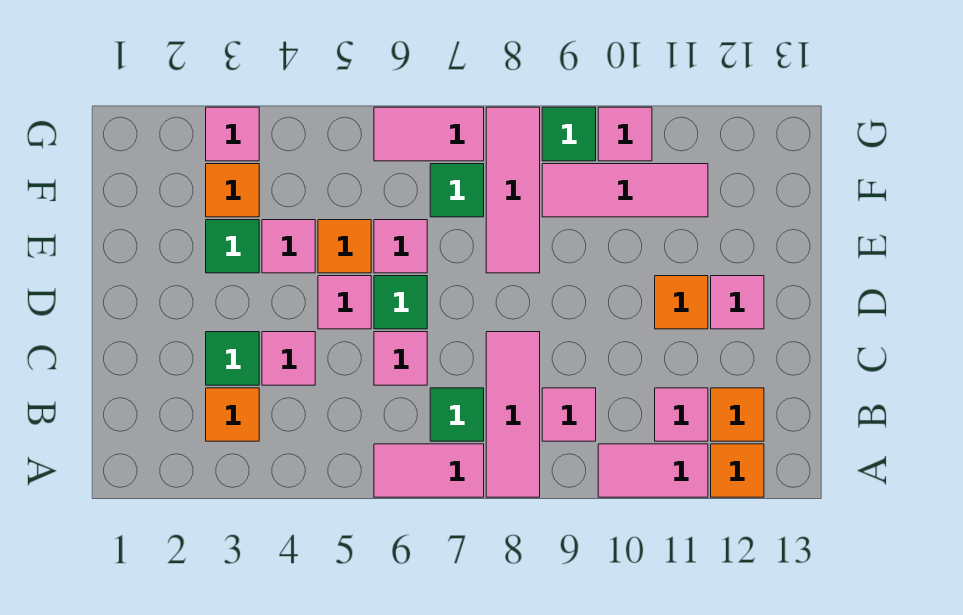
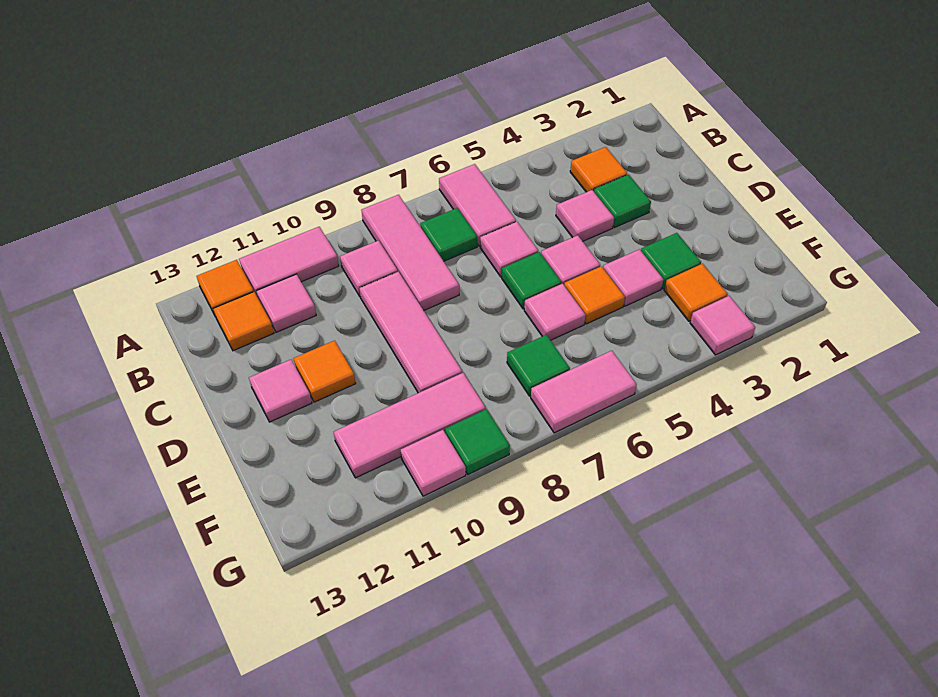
pink tile A6:A7 level 1 -> pink tile A6:B6 level 1
pink tile E8:G8 level 1 -> pink tile C9:E9 level 1

